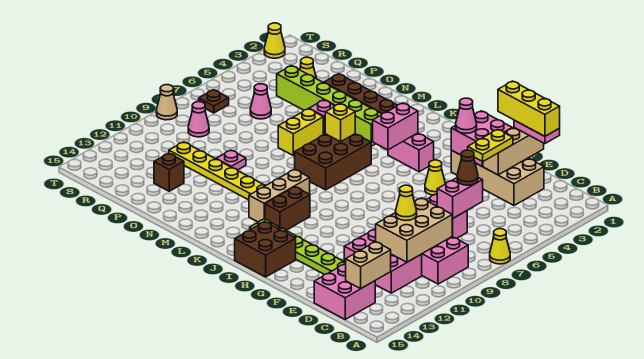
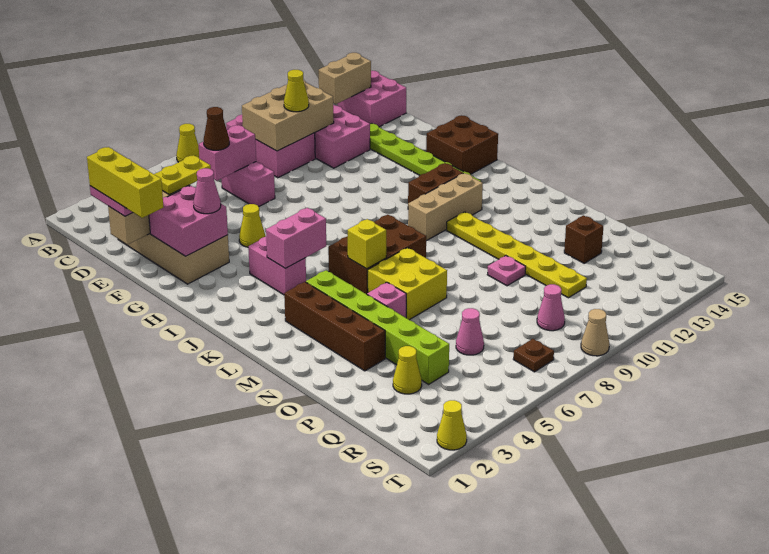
yellow brick N6:N7 level 1 -> yellow brick M6:N7 level 1

